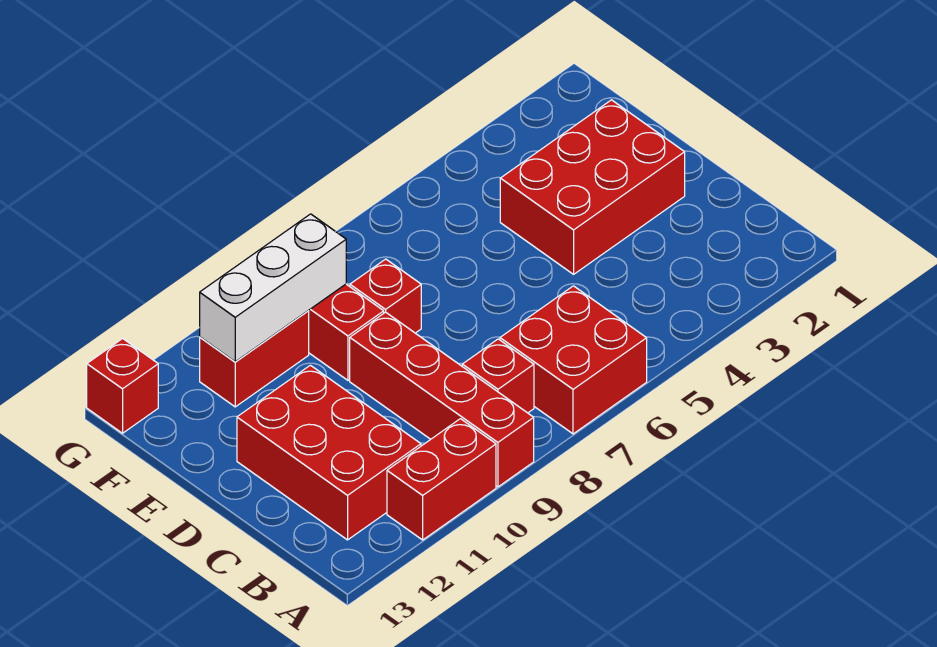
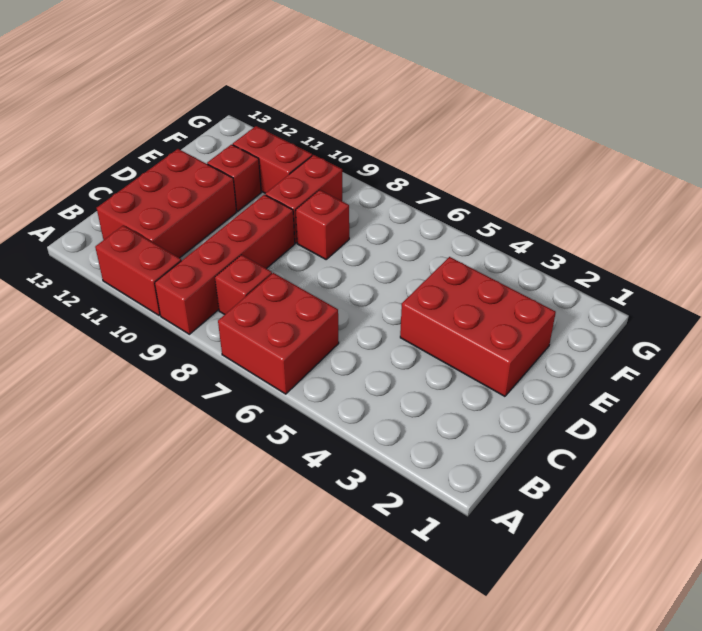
white brick F9:F11 level 2 -> none
red brick G13 level 1 -> red brick E11 level 1

